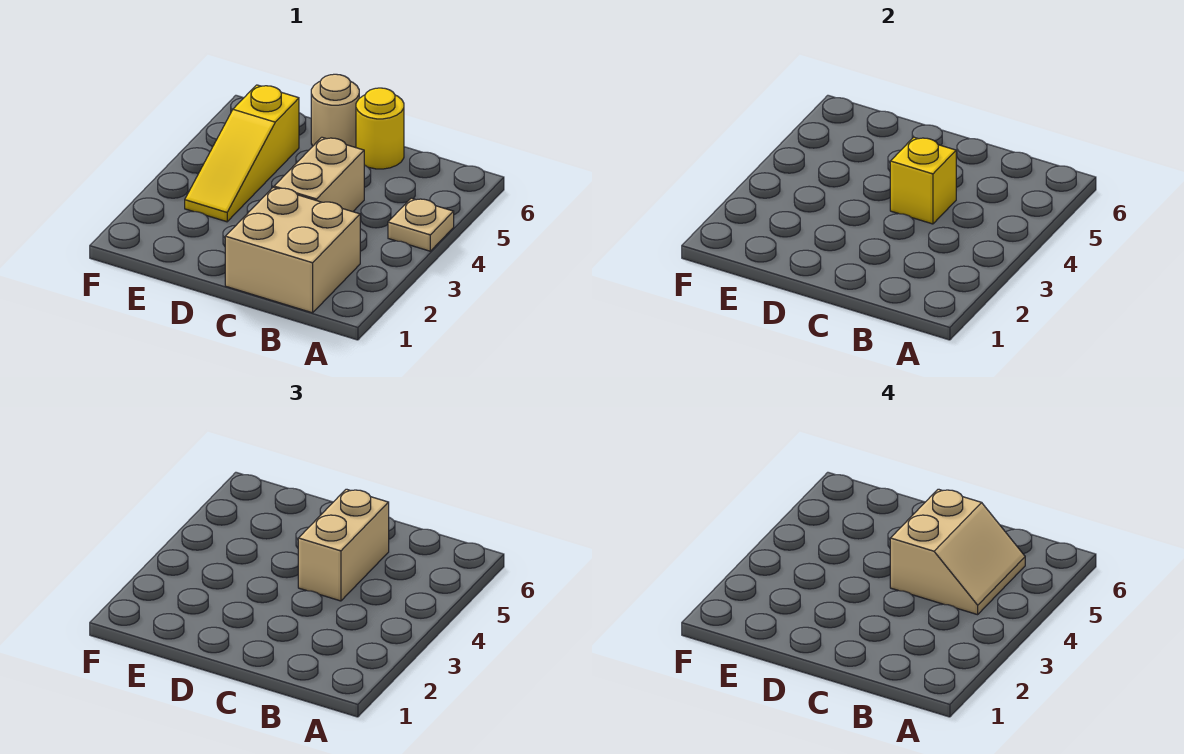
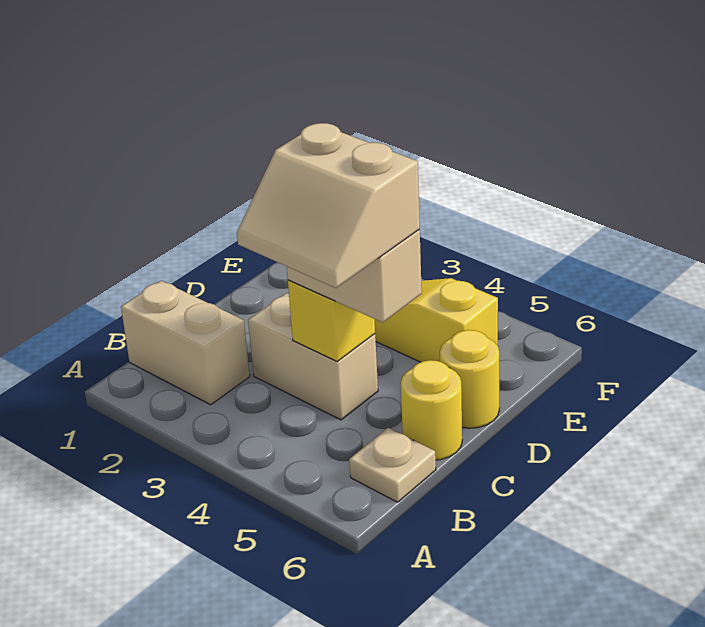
tan plate A4 level 1 -> tan plate B6 level 1
tan brick B1:C2 level 1 -> tan brick B1:B2 level 1
tan round brick D6 level 1 -> yellow round brick D6 level 1

